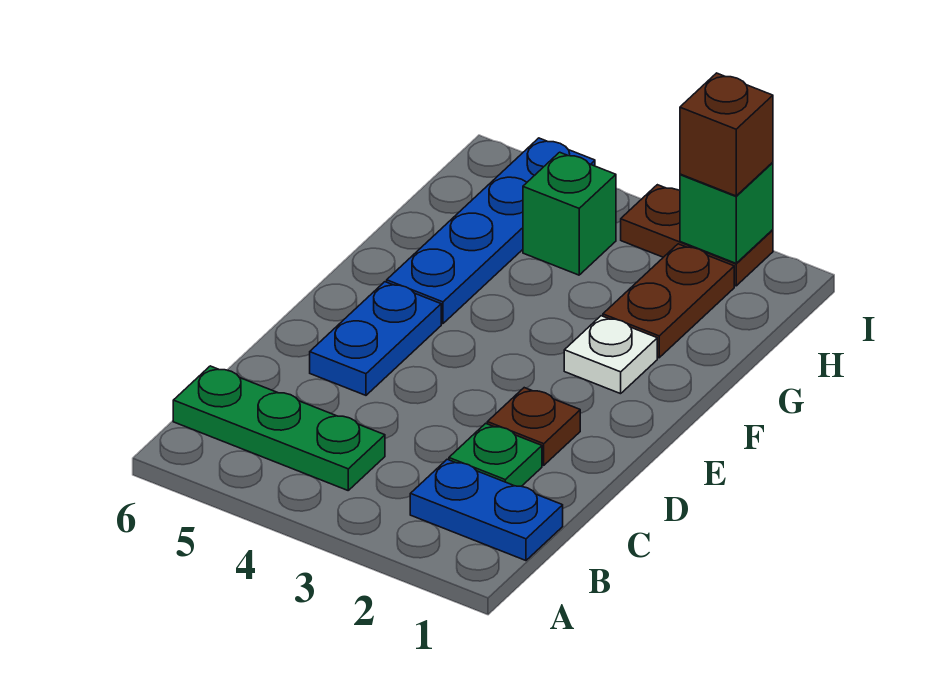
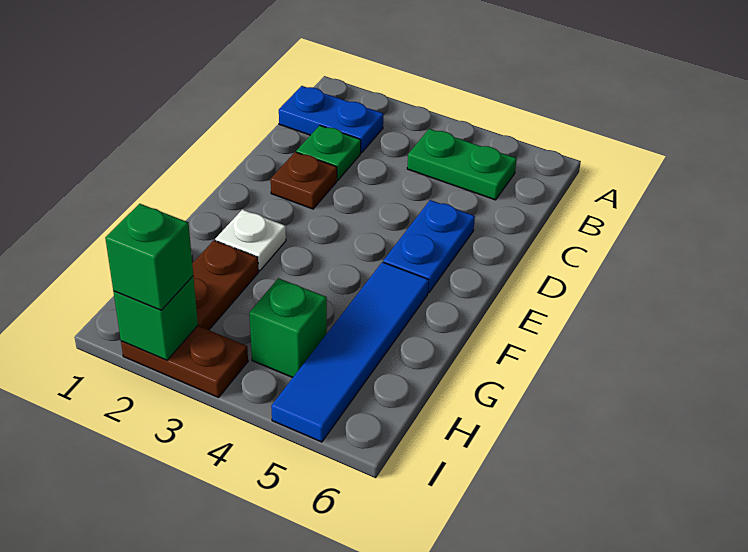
green plate B4:B6 level 1 -> green plate B4:B5 level 1
blue plate F5:I5 level 1 -> blue tile F5:I5 level 1
brown brick I2 level 3 -> green brick I2 level 3

